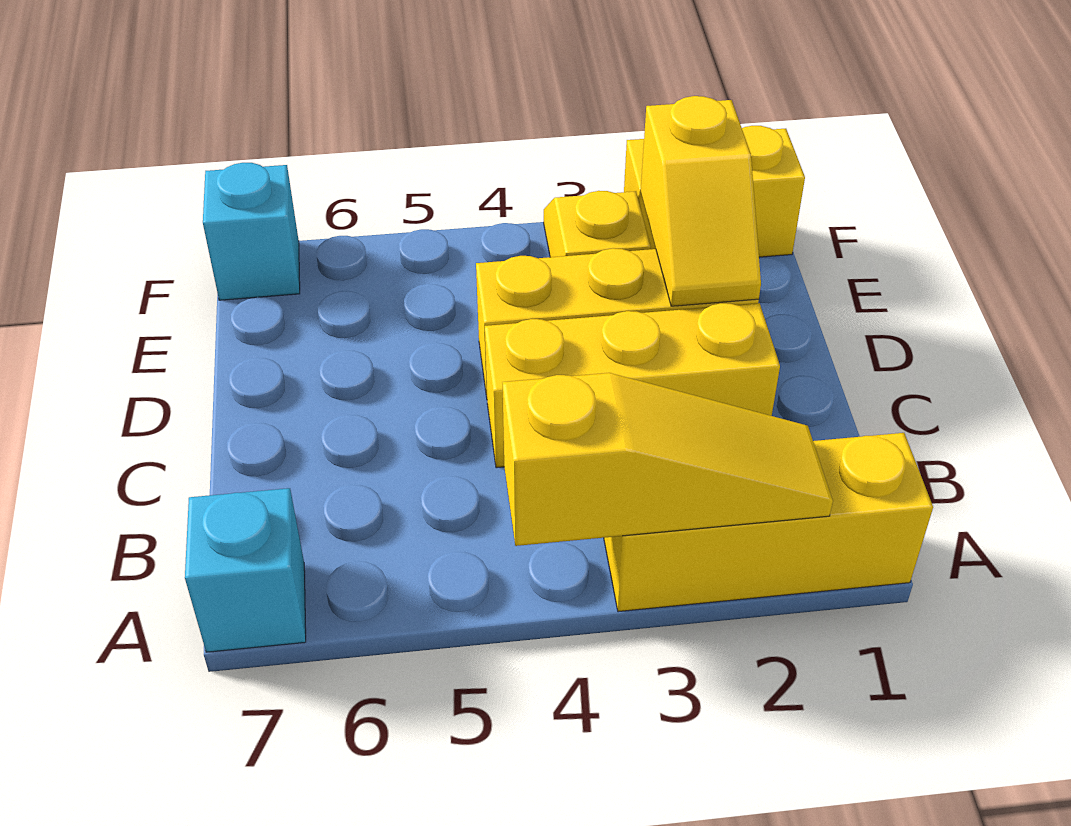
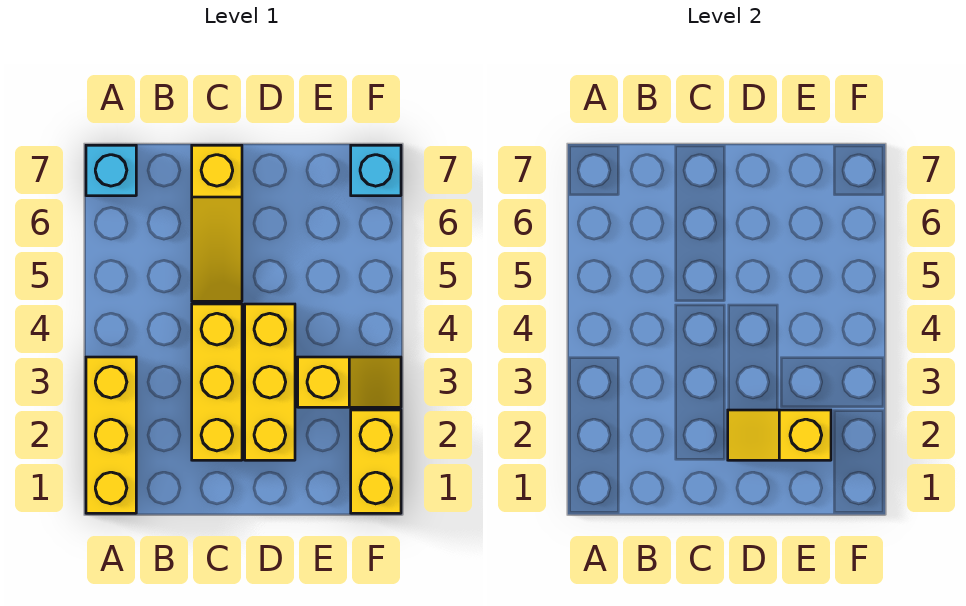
yellow slope A2:A4 level 2 top 4 -> yellow slope C5:C7 level 1 top 7

